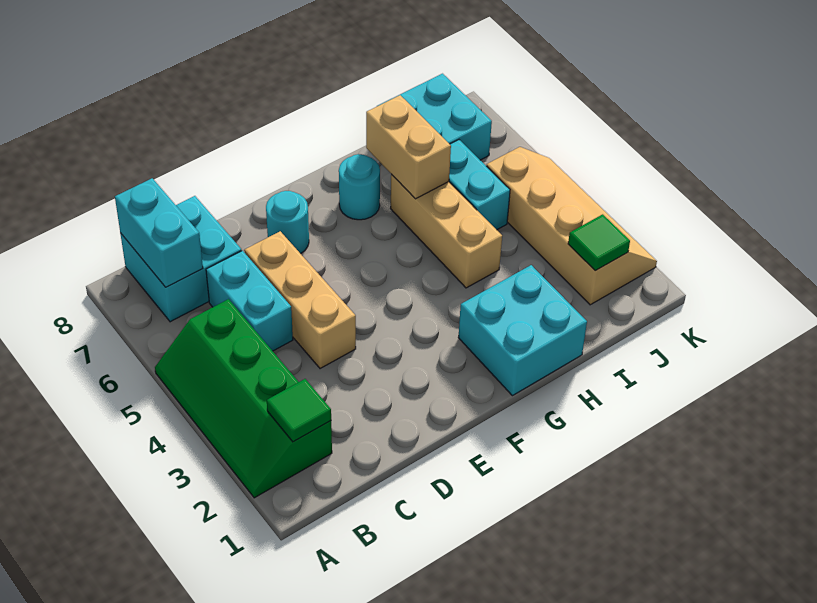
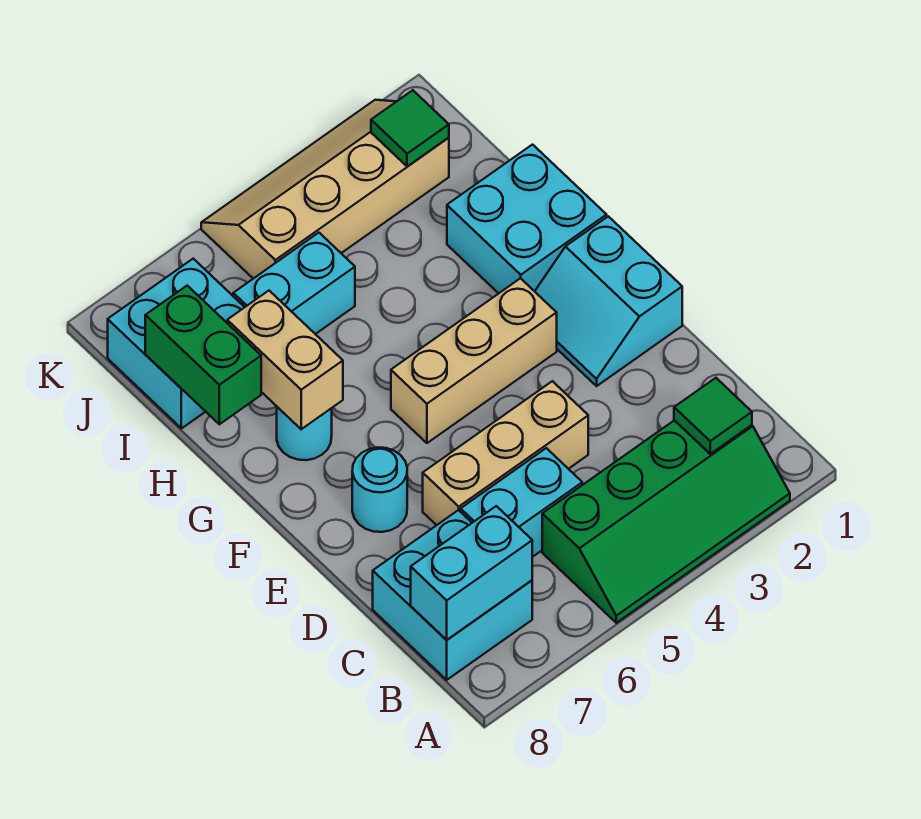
none -> cyan slope E1:F2 level 1 top 1
tan brick H4:H6 level 1 -> tan brick F3:F5 level 1
tan brick H6:H7 level 2 -> tan brick G7:H7 level 2
none -> green brick H8:I8 level 2

